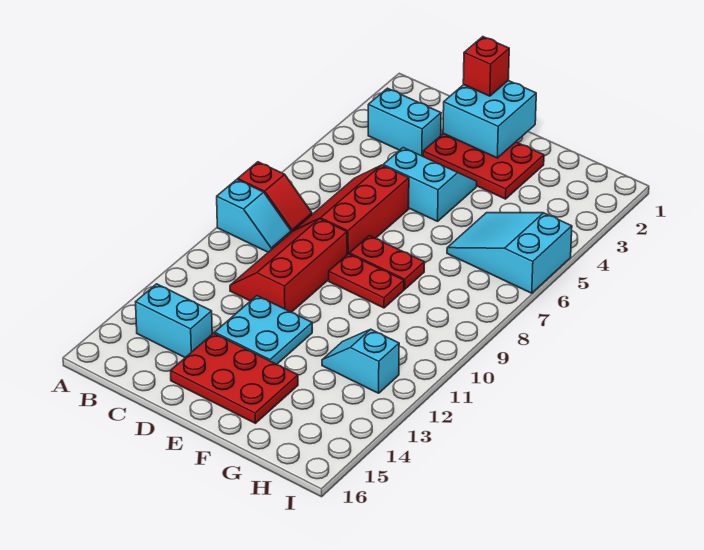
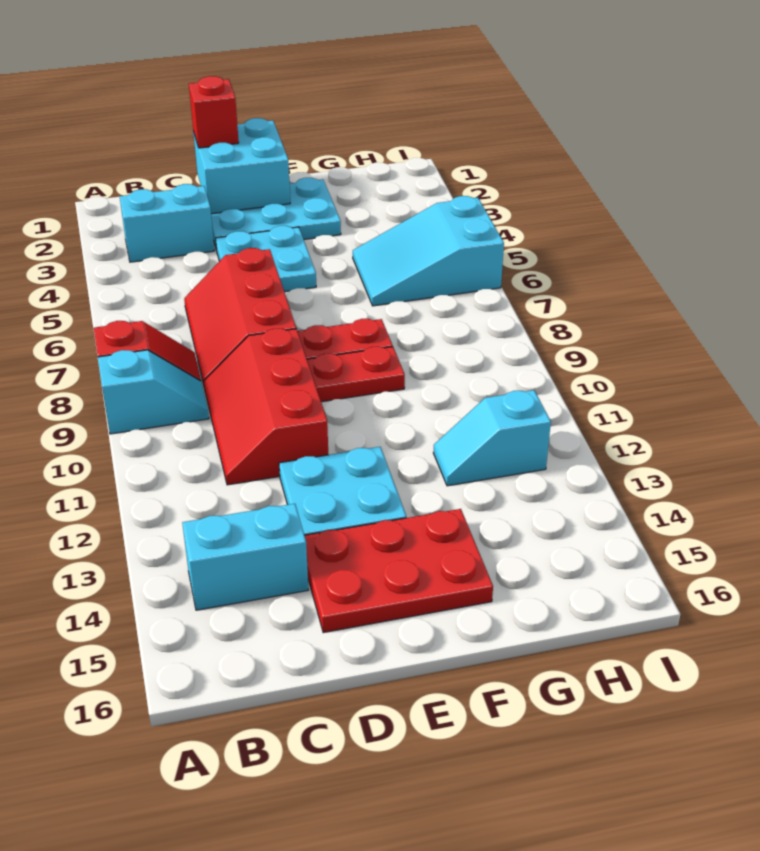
red plate D2:F3 level 1 -> cyan plate D2:F3 level 1
cyan slope D4:E5 level 1 top 5 -> cyan plate D4:E5 level 1

